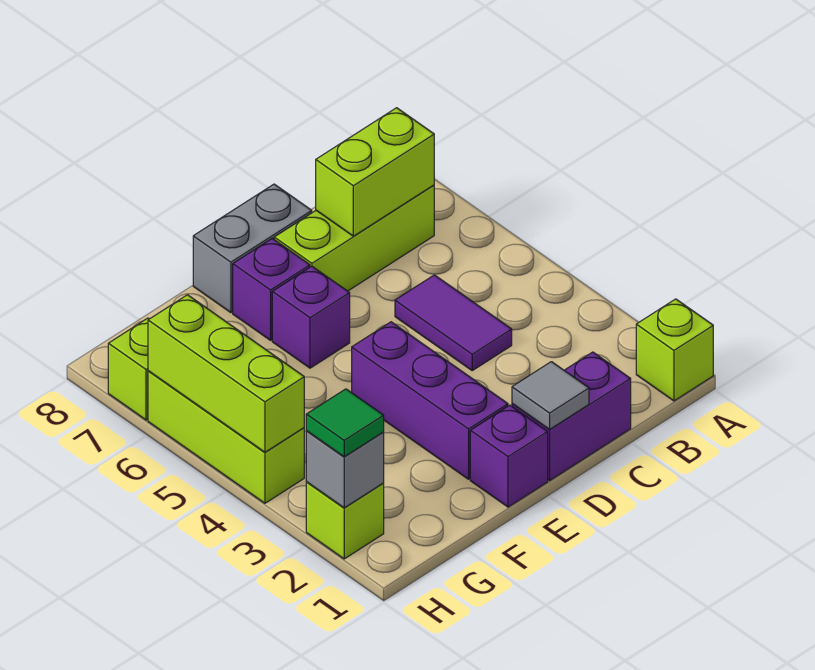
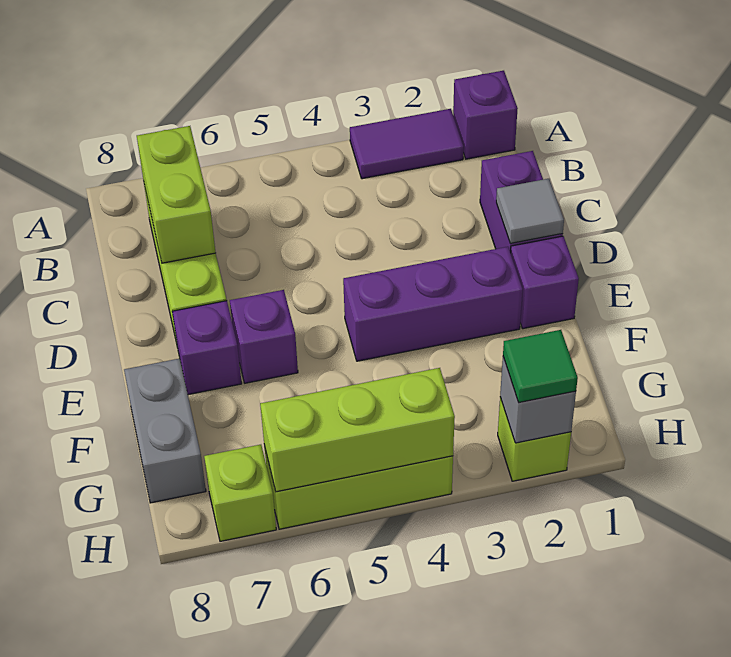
lime brick A1 level 1 -> purple brick A1 level 1
purple tile C4:C5 level 1 -> purple tile A2:A3 level 1
grey brick D8:E8 level 1 -> grey brick F8:G8 level 1

